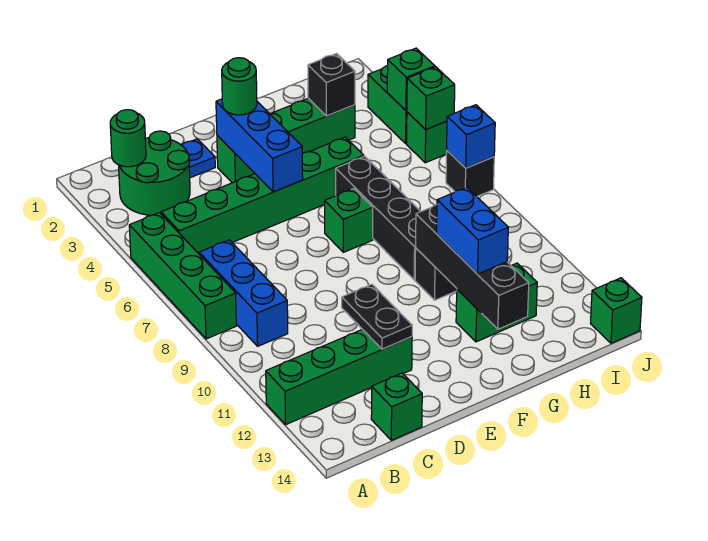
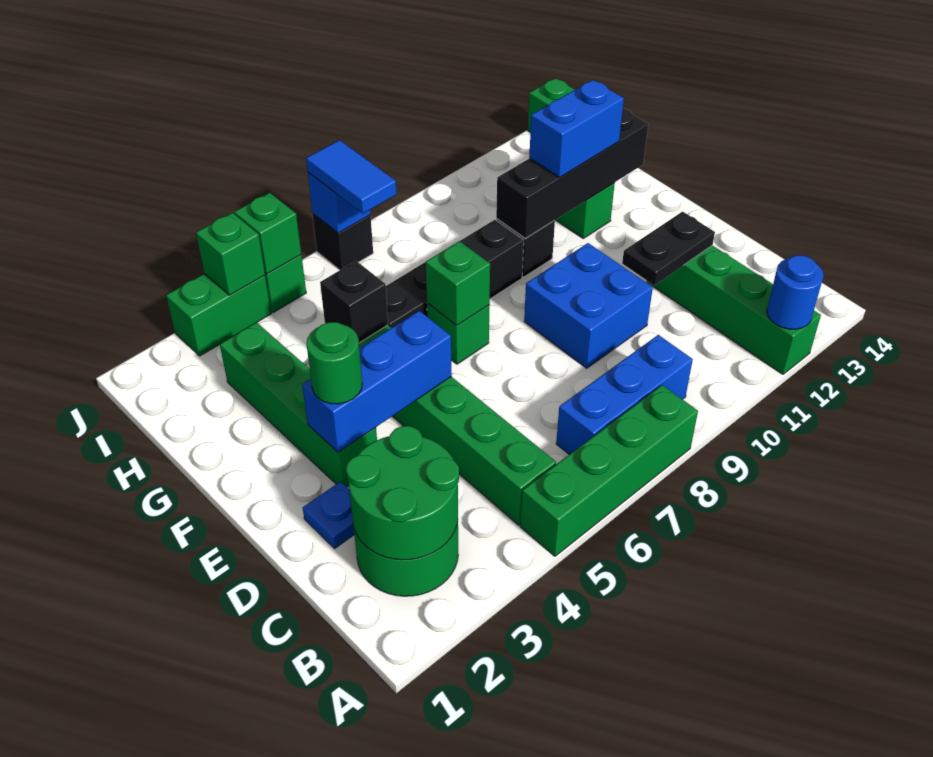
none -> blue round brick A12 level 2
green round brick B2 level 2 -> green round brick B2:C3 level 2
green brick C14 level 1 -> green brick F7 level 2
none -> blue brick D9:E10 level 1
black brick H3 level 2 -> black brick G5 level 2
none -> blue tile I7:J7 level 3

